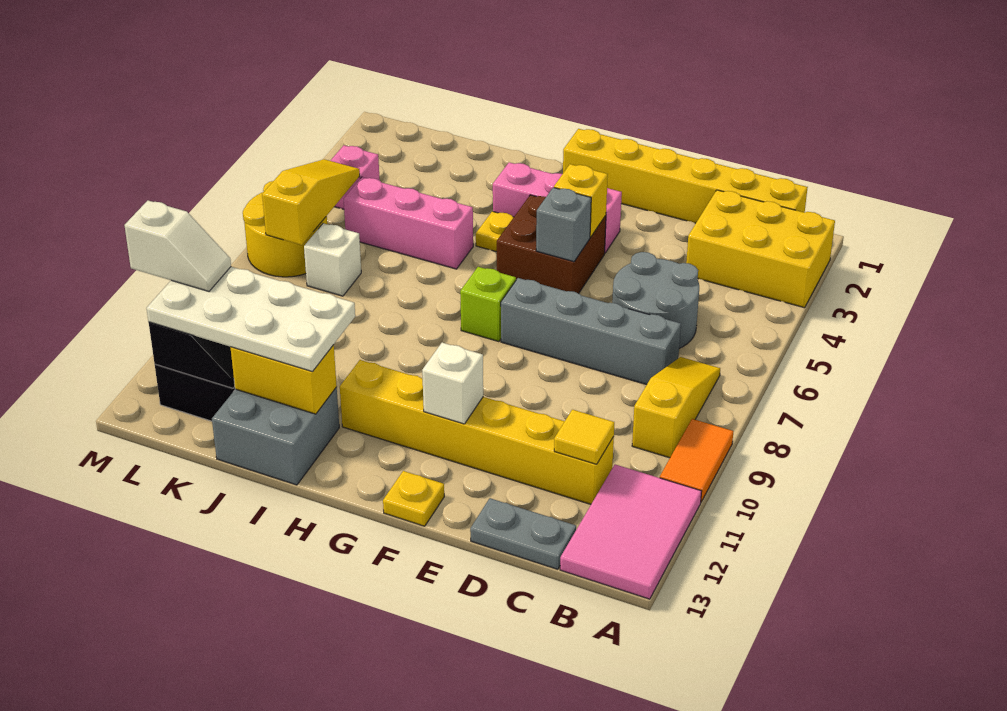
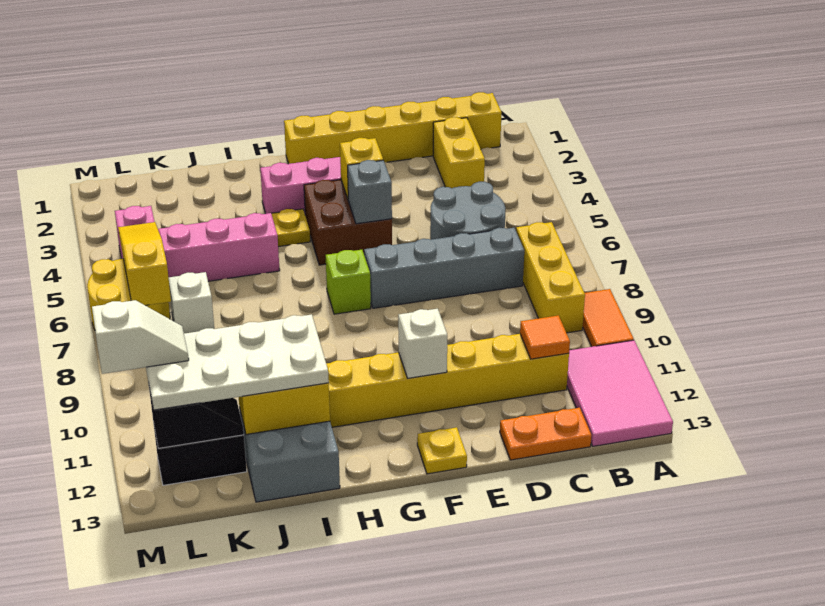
yellow brick A2:C3 level 1 -> yellow brick C2:C3 level 1
yellow slope B7:B9 level 1 top 9 -> yellow brick B7:B9 level 1
yellow tile C11 level 2 -> orange tile C11 level 2
grey plate C13:D13 level 1 -> orange plate C13:D13 level 1

